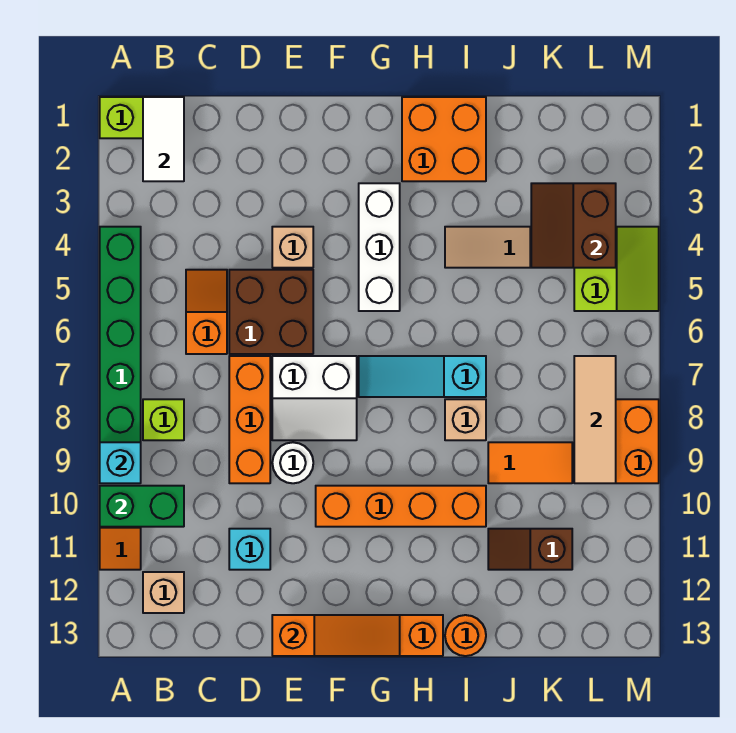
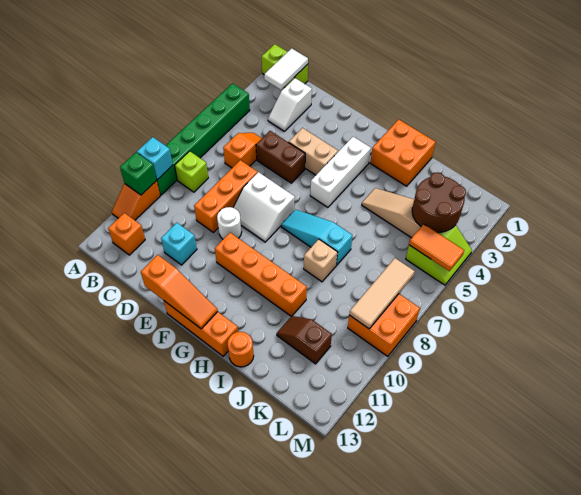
green brick A10:B10 level 2 -> green brick A10 level 2
tan brick B12 level 1 -> orange brick B12 level 1
none -> white slope C2:C3 level 1 top 2
brown brick D5:E6 level 1 -> brown brick D5:E5 level 1
tan brick E4 level 1 -> tan brick E4:F4 level 1
orange tile J9:K9 level 1 -> orange tile L5:M5 level 2
brown slope K3:L4 level 2 top L -> brown round brick K3:L4 level 2

